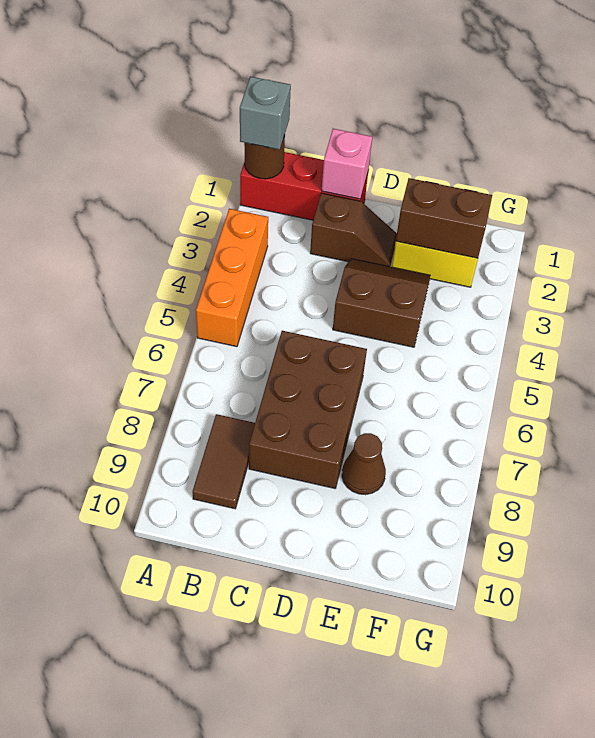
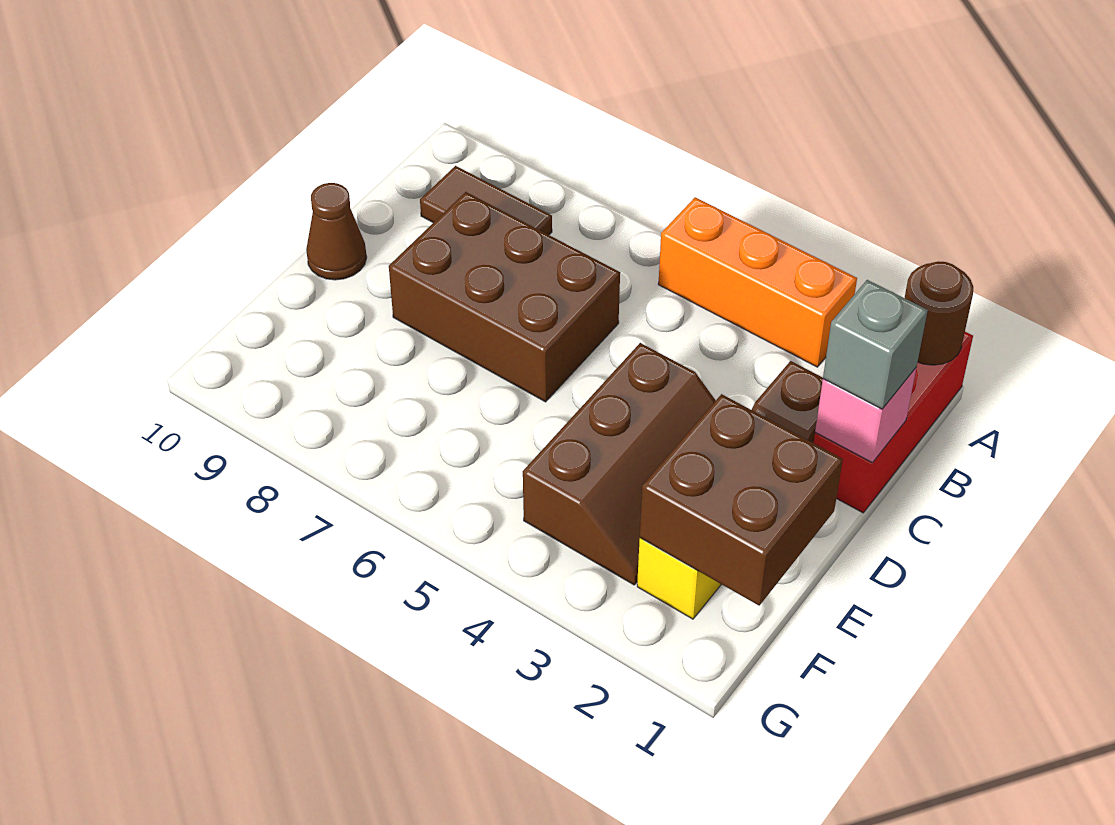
grey brick A1 level 3 -> grey brick C1 level 3
brown slope D3:E4 level 1 top 4 -> brown slope D3:F4 level 1 top 4
brown brick E2:F2 level 2 -> brown brick E1:F2 level 2
brown cone E8 level 1 -> brown cone D10 level 1

